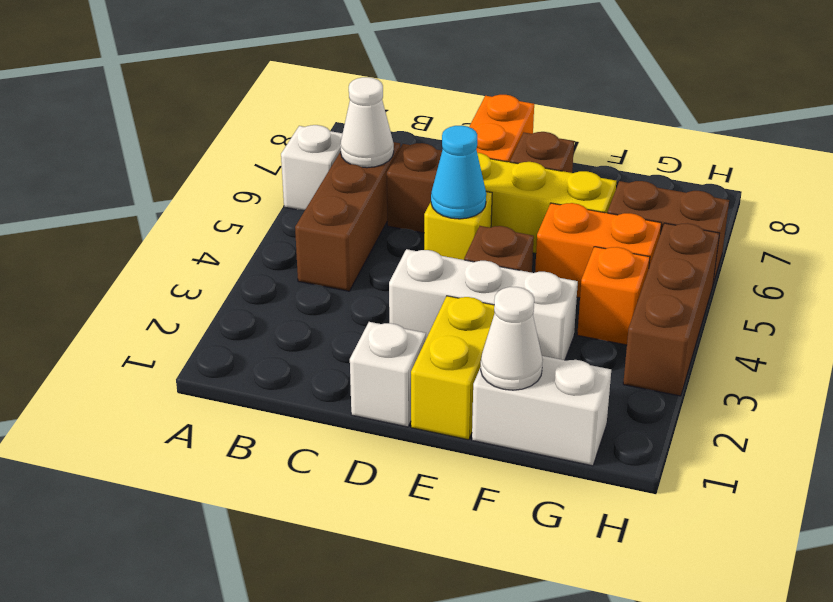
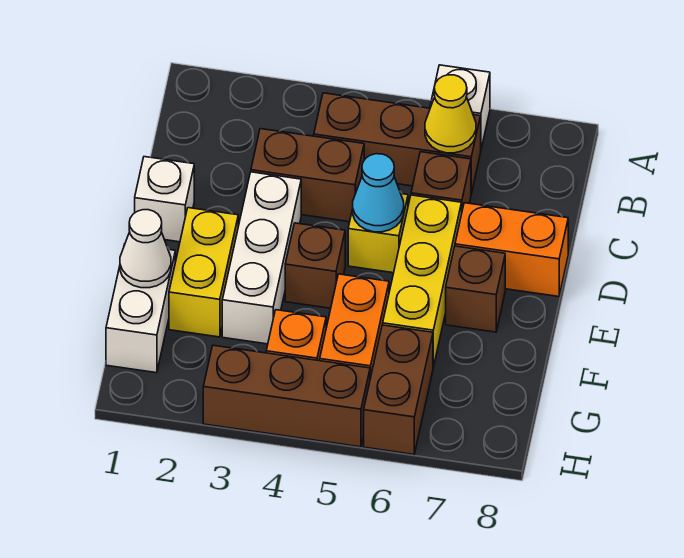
white cone B6 level 2 -> yellow cone B6 level 2
none -> brown brick C3:C4 level 1
yellow brick E1:E2 level 1 -> yellow brick E2:F2 level 1

